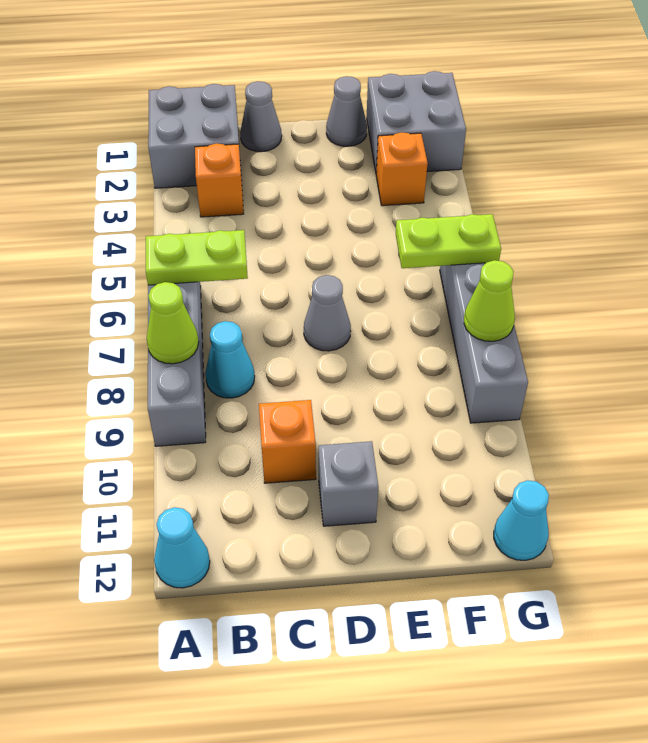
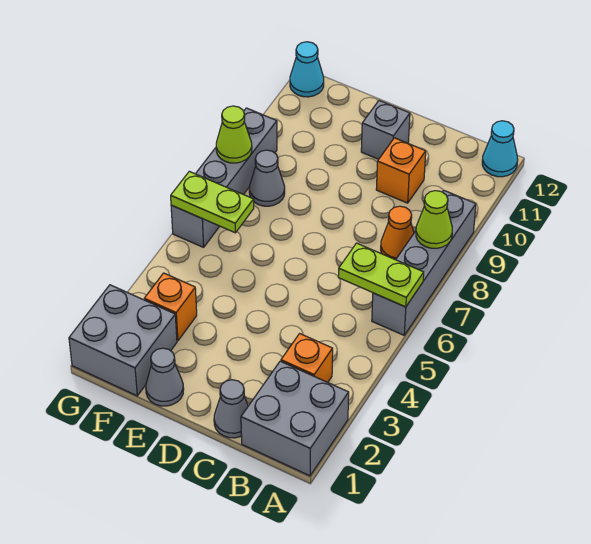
cyan cone B8 level 1 -> orange cone B8 level 1
grey cone D7 level 1 -> grey cone F8 level 1

